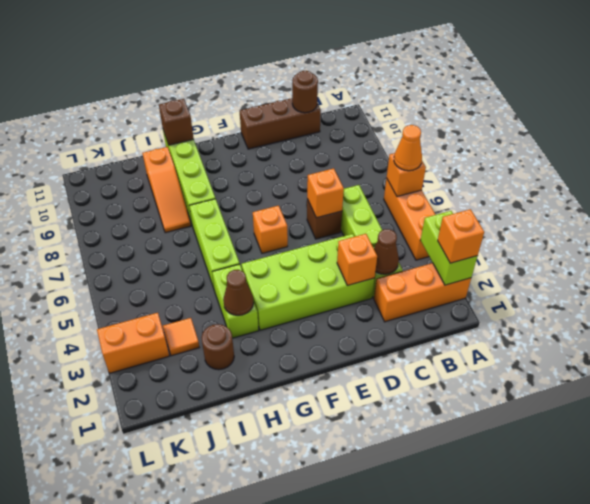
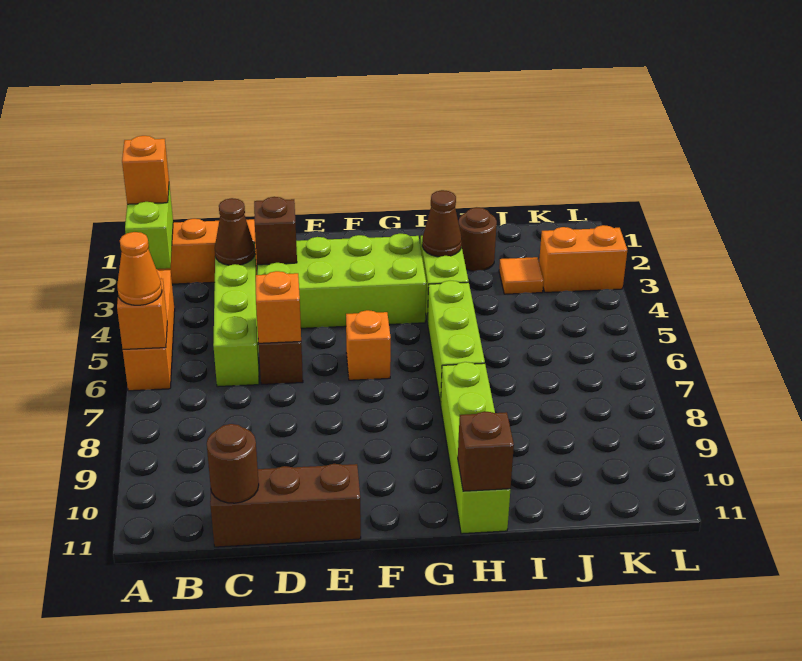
orange brick D3 level 2 -> brown brick D3 level 2
orange slope I8:I10 level 1 top 10 -> none

